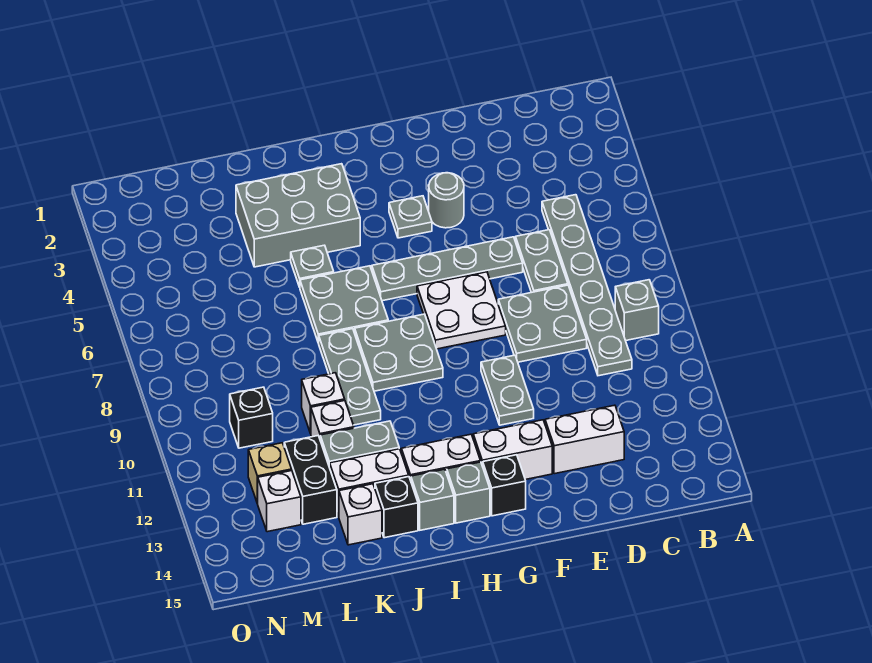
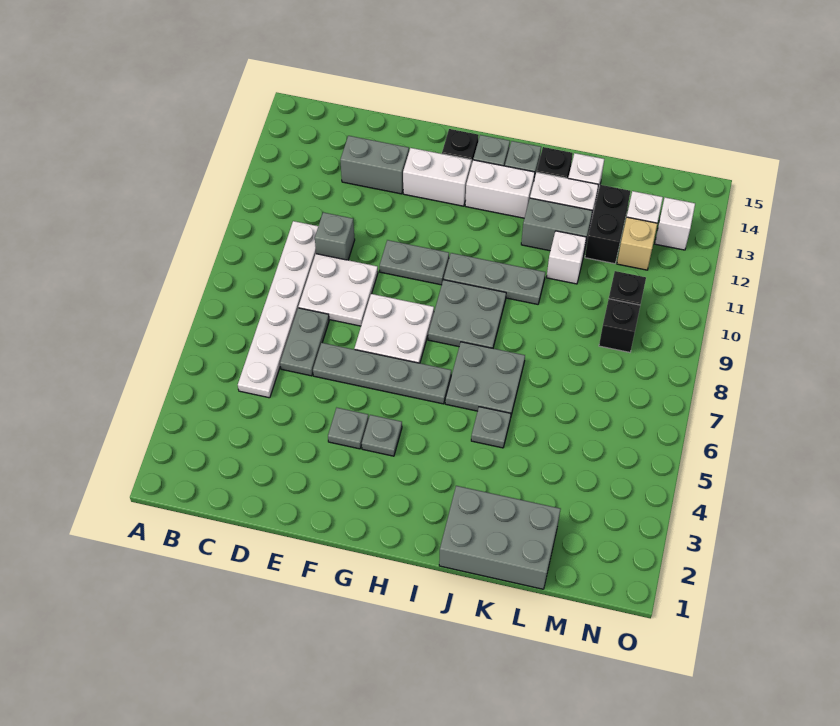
grey brick B9 level 1 -> grey brick D10 level 1
grey plate C5:C10 level 1 -> white plate C5:C10 level 1
grey plate D8:E9 level 1 -> white plate D8:E9 level 1
white brick D13:E13 level 1 -> grey brick D13:E13 level 1
grey round brick F4 level 1 -> grey plate F4 level 1
grey plate F10:F11 level 1 -> grey plate F10:G10 level 1
grey brick I3:K4 level 1 -> grey brick J1:L2 level 1
grey plate J8:J10 level 1 -> grey plate H10:J10 level 1
white brick K10 level 1 -> white brick N13 level 1
none -> black brick M9 level 1

